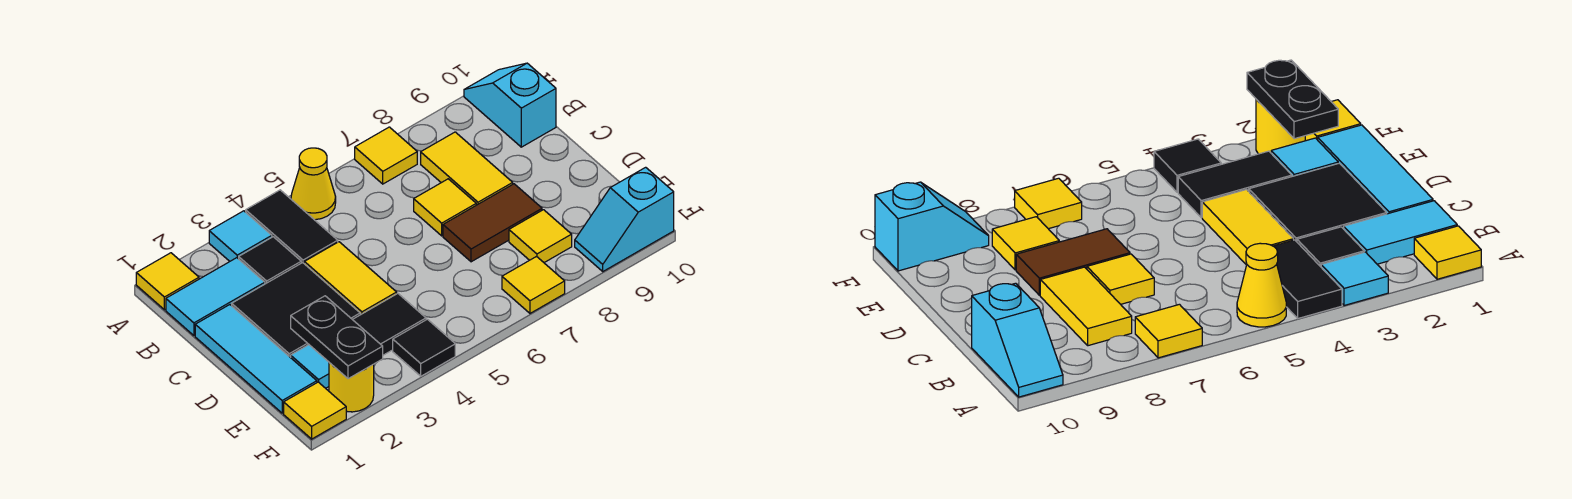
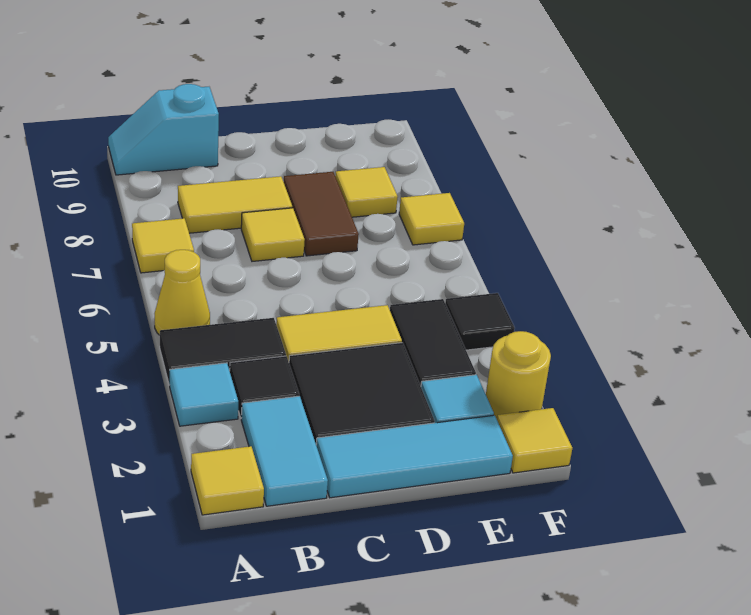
black plate E2:F2 level 2 -> none
cyan slope F9:F10 level 1 top 10 -> none

